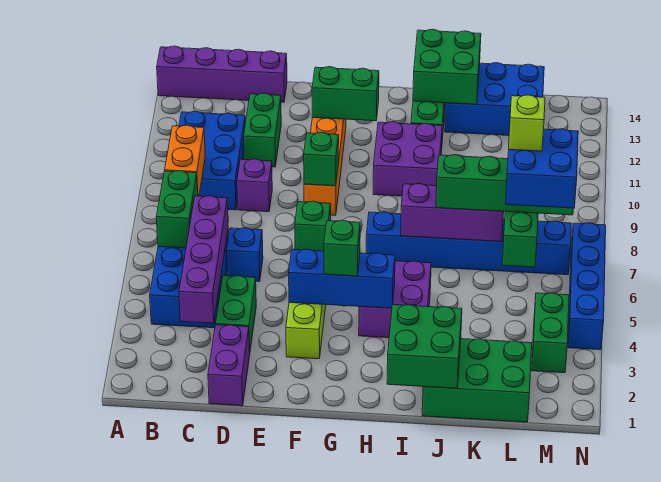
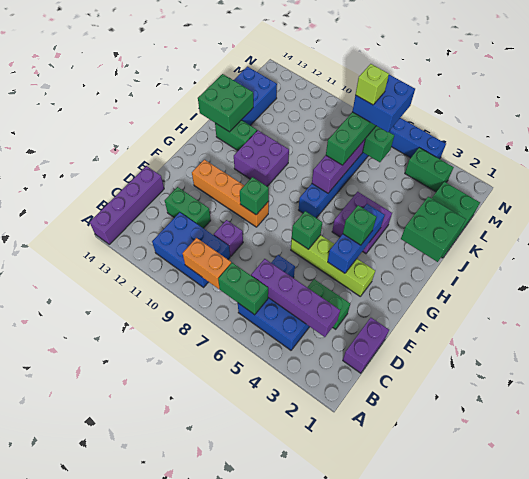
purple brick D1:D2 level 1 -> purple brick C1:D1 level 1
green brick F12:G12 level 2 -> none

